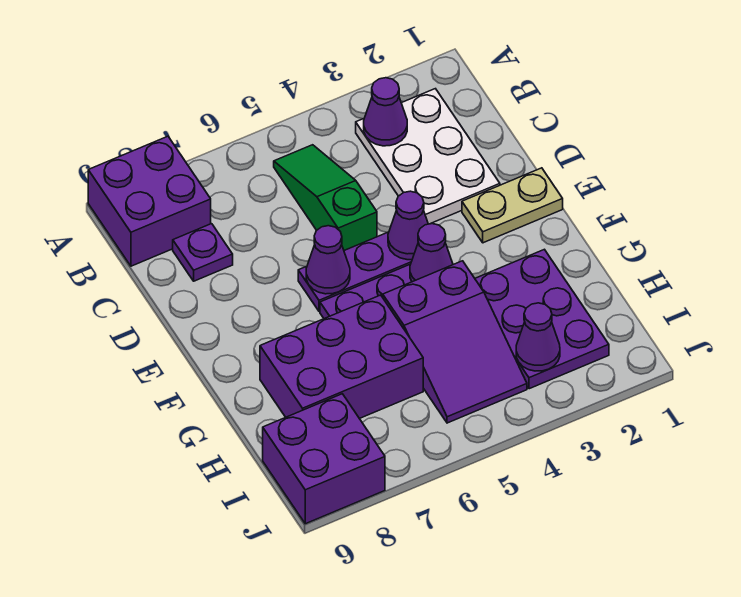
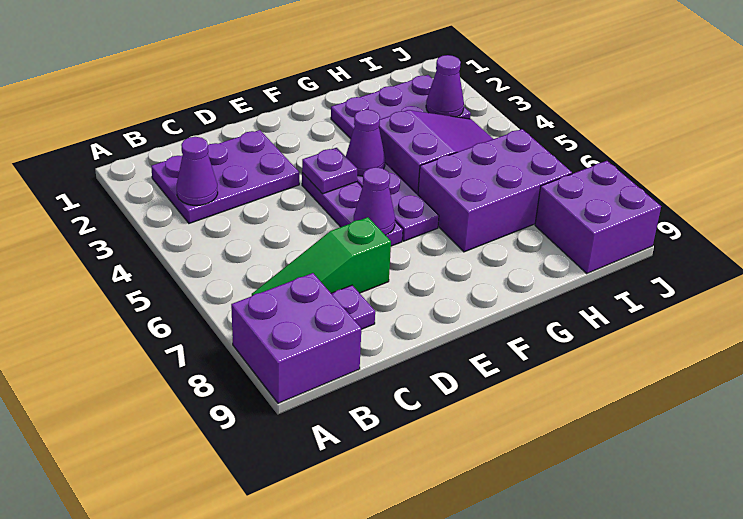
white plate B2:D3 level 1 -> purple plate B2:D3 level 1
green slope B5:D5 level 1 top D -> green slope B7:D7 level 1 top D
tan plate E1:E2 level 1 -> none
purple cone E4 level 2 -> purple plate E4 level 2
purple brick G6:H8 level 1 -> purple brick G6:I7 level 1

